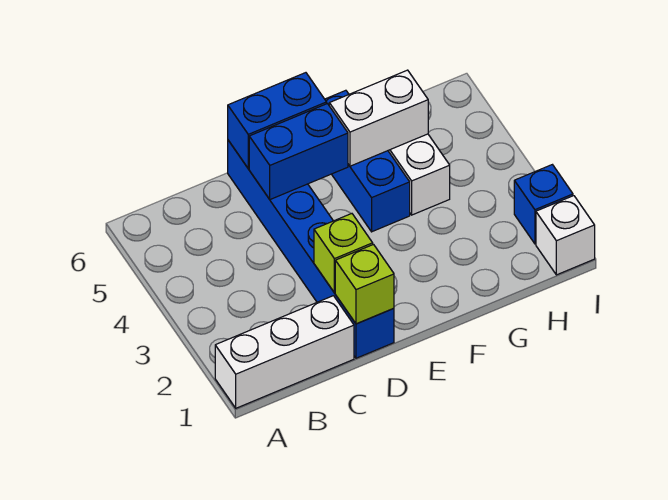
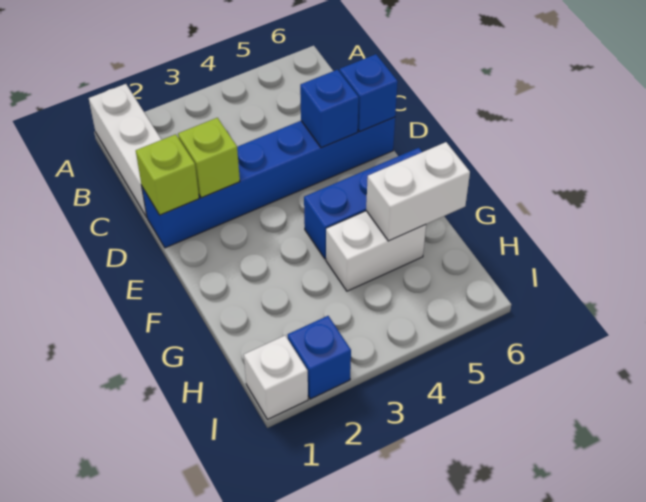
blue brick D5:E5 level 2 -> blue brick D5 level 2
blue brick D6:E6 level 2 -> blue brick D6 level 2
white brick F5:G5 level 2 -> white brick G5:G6 level 2

